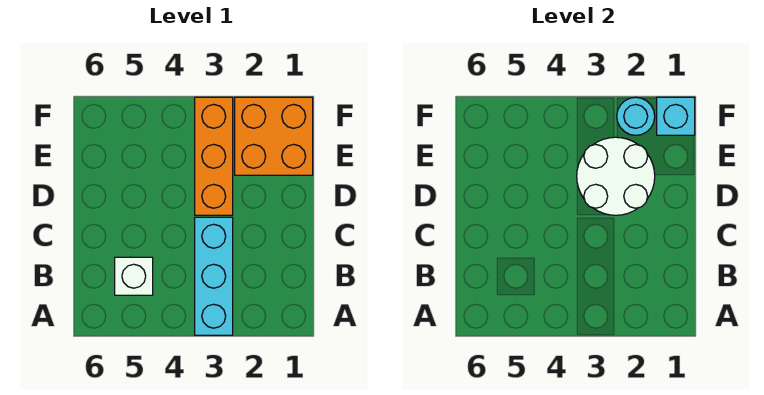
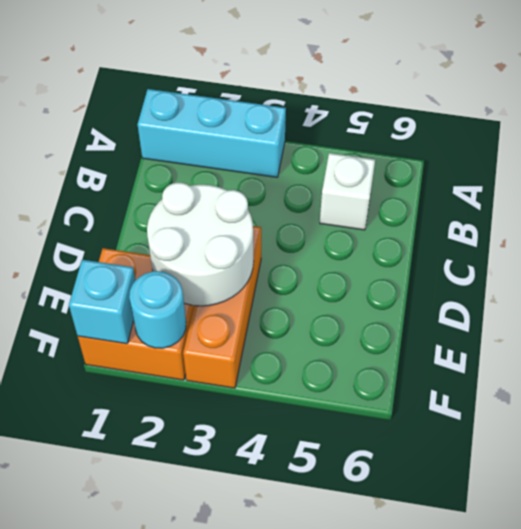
cyan brick A3:C3 level 1 -> cyan brick A1:A3 level 1

